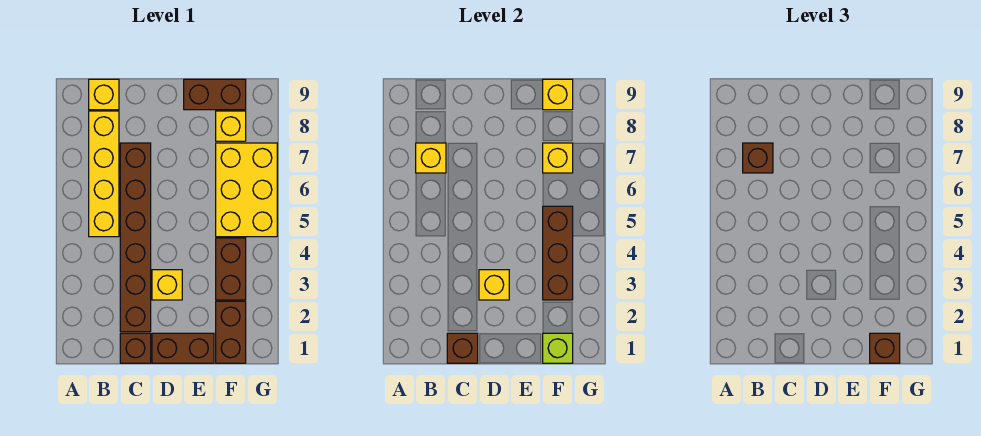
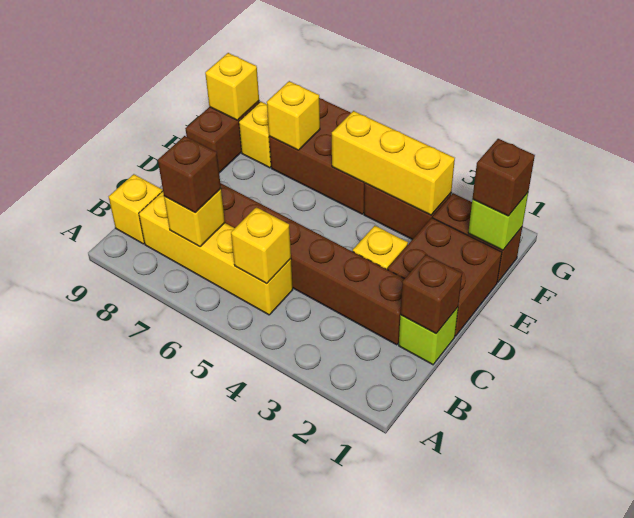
brown brick C1 level 1 -> lime brick C1 level 1
brown brick D1:E1 level 1 -> brown brick D1:E2 level 1
yellow brick D3 level 2 -> yellow brick B5 level 2
brown brick F3:F5 level 2 -> yellow brick F3:F5 level 2
yellow brick F5:G7 level 1 -> brown brick F5:G7 level 1

